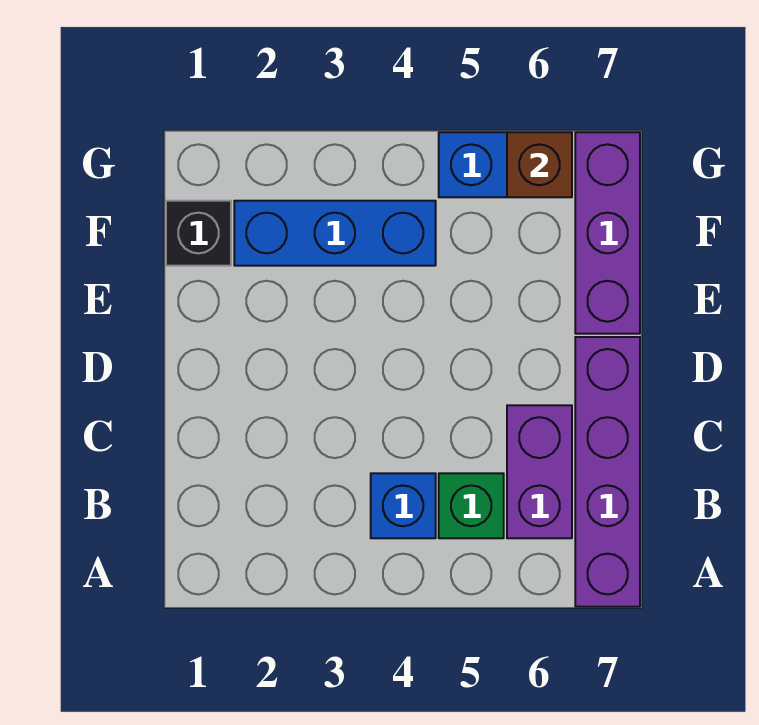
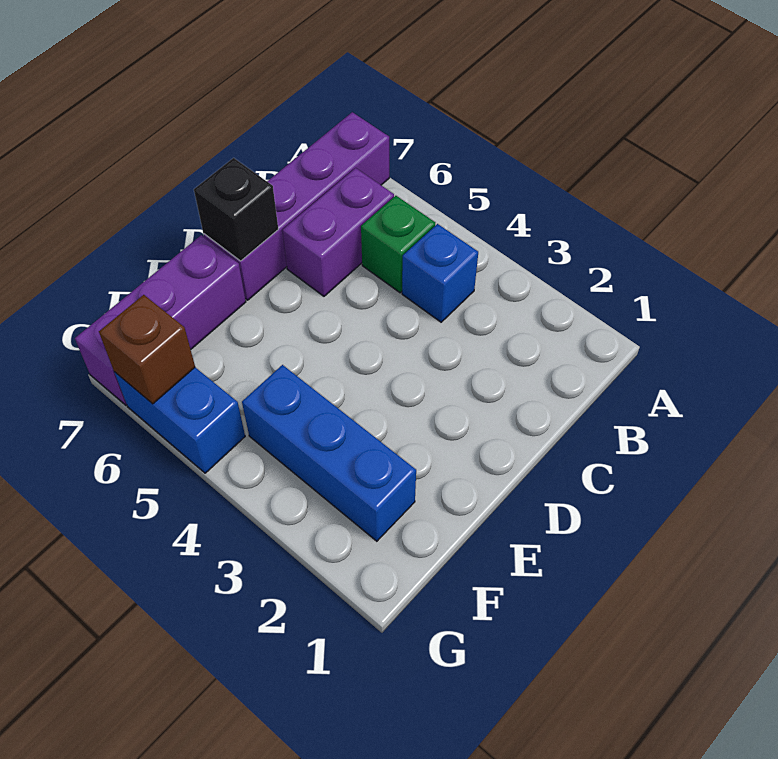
black brick F1 level 1 -> black brick D7 level 2

